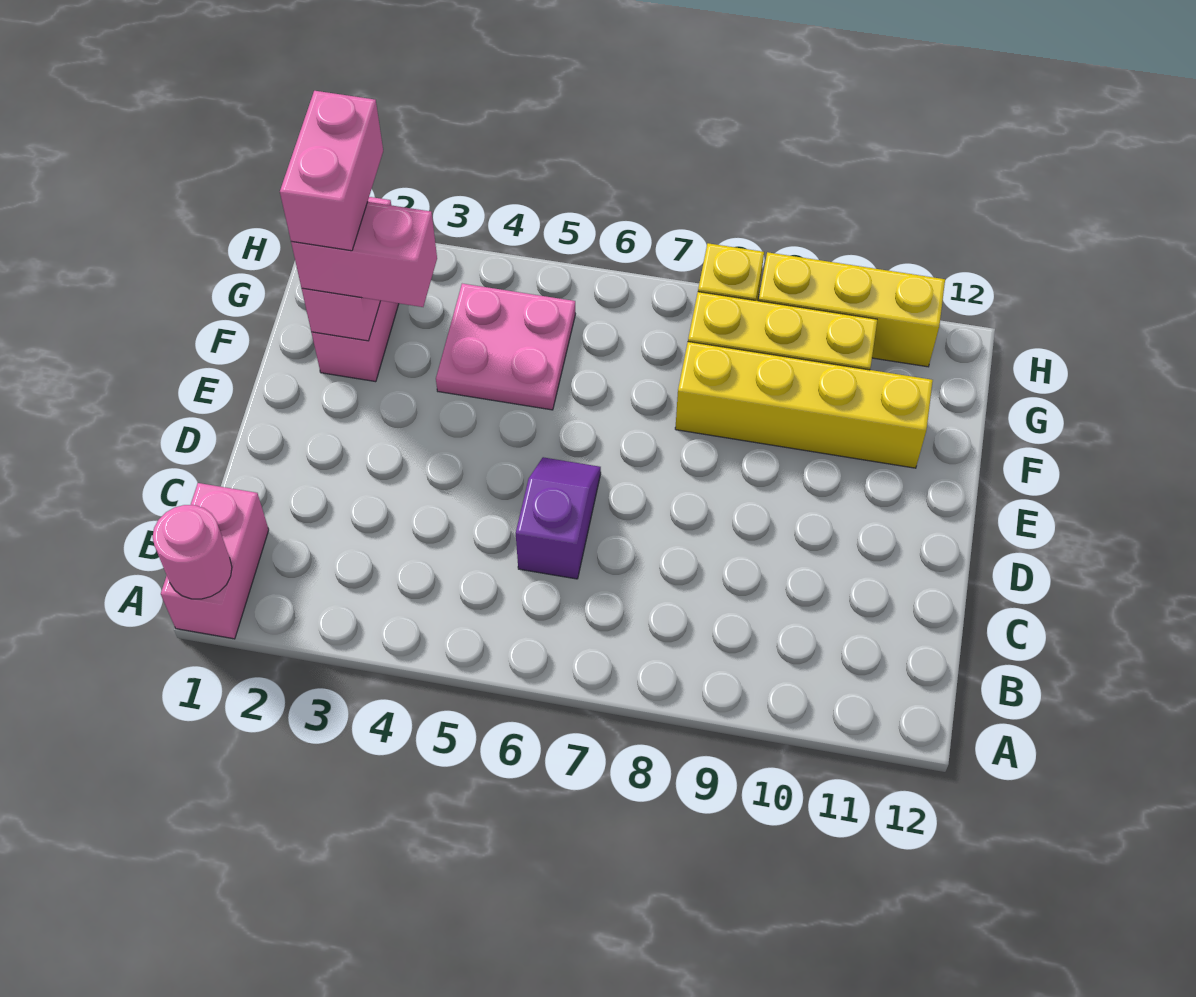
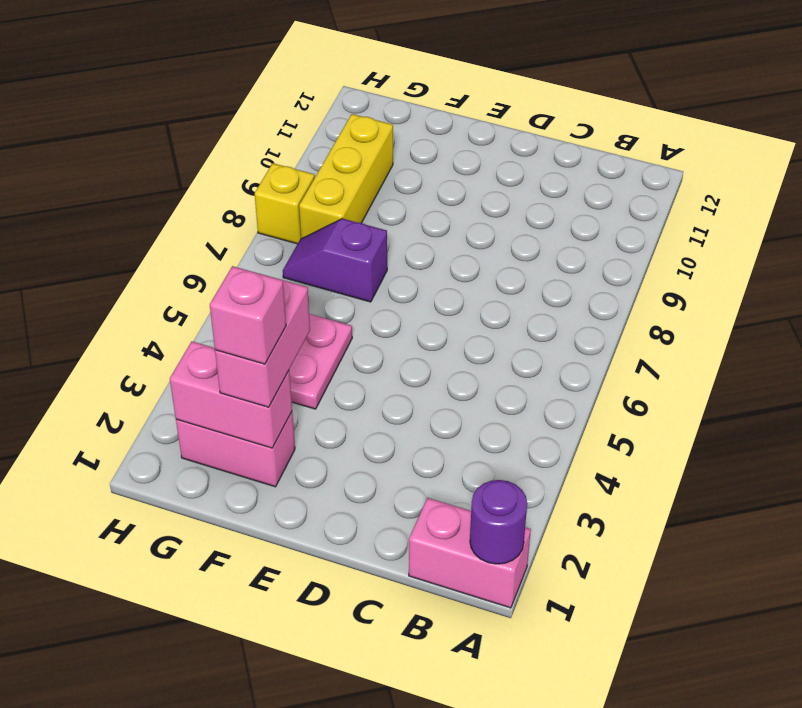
pink round brick A1 level 2 -> purple round brick A1 level 2
purple slope C6:D6 level 1 top C -> purple slope F7:G7 level 1 top F
pink brick F2:G2 level 4 -> pink brick F2 level 4
yellow brick F8:F11 level 1 -> none
yellow brick H9:H11 level 1 -> none

